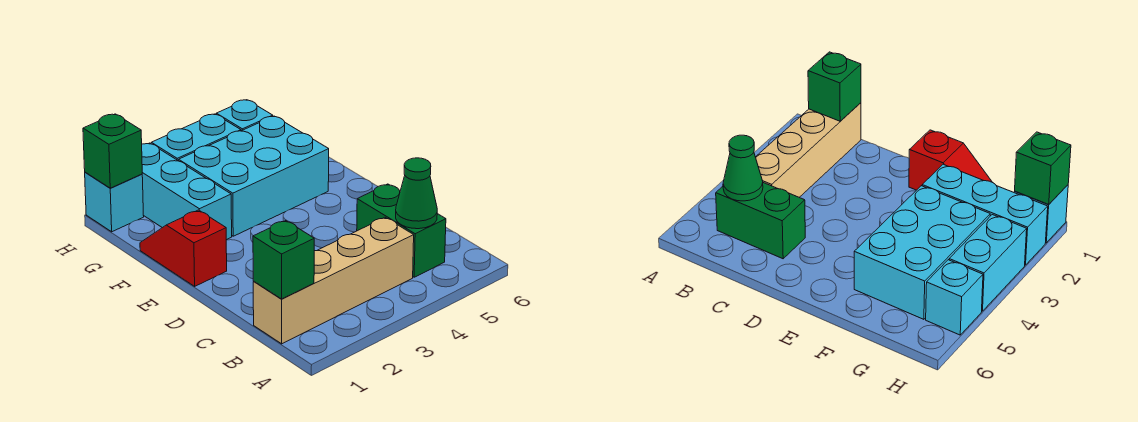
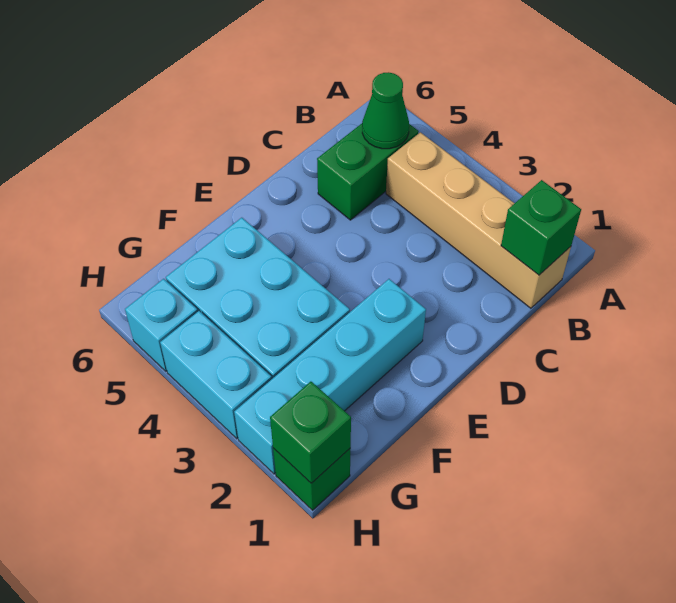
red slope E1:F1 level 1 top E -> none
cyan brick F2:H2 level 1 -> cyan brick E2:H2 level 1
cyan brick H1 level 1 -> green brick H1 level 1

